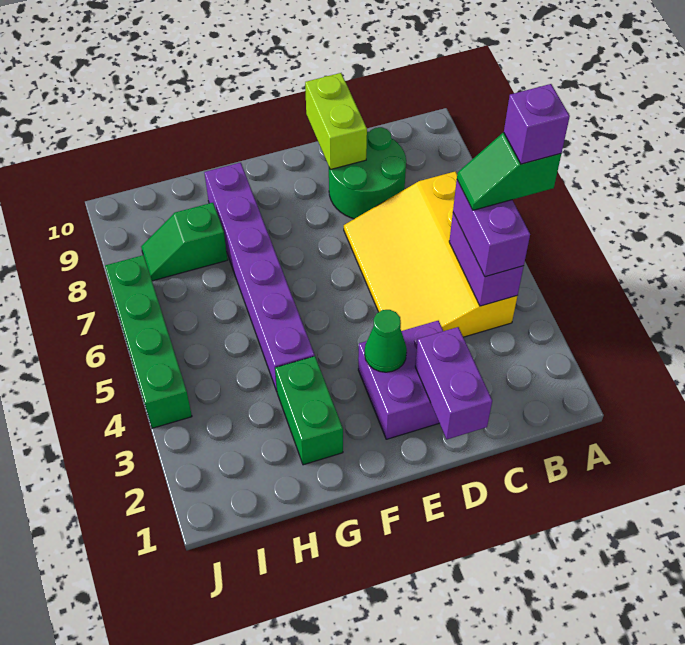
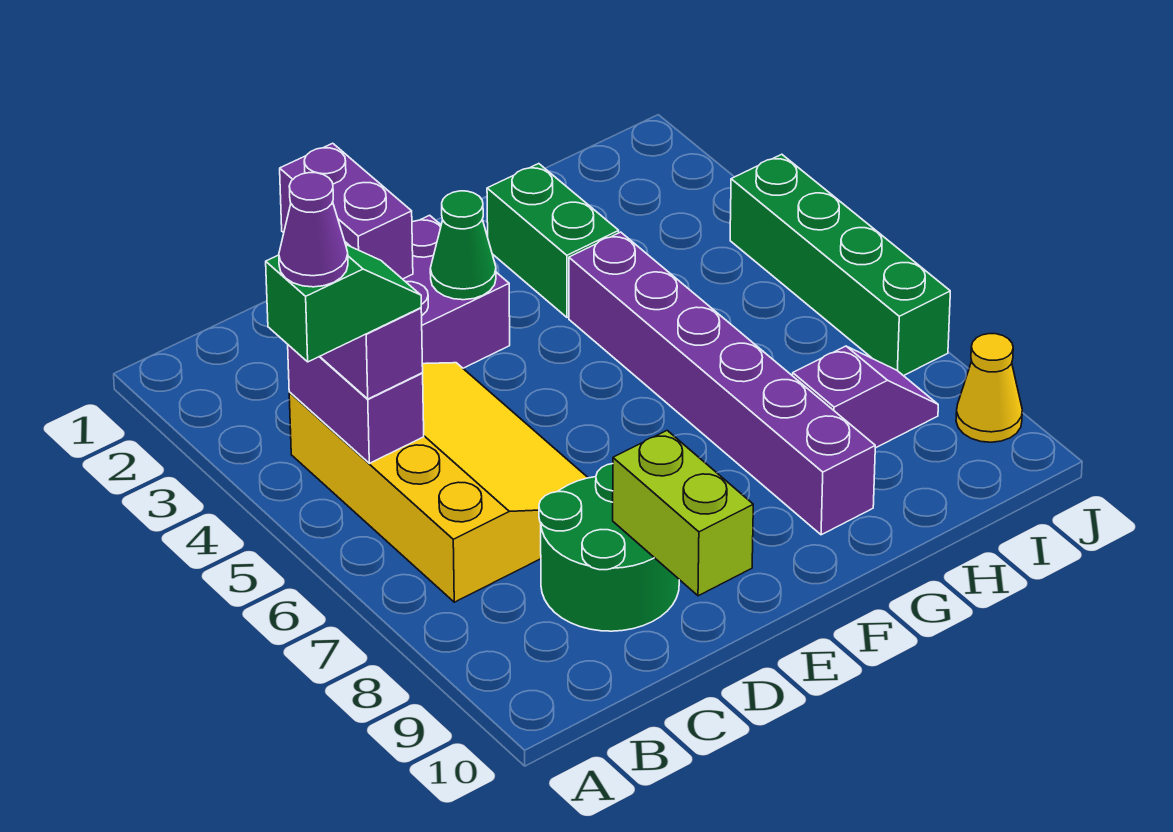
purple brick A5 level 5 -> purple cone A5 level 5
green slope H8:I8 level 1 top H -> purple slope H8:I8 level 1 top H
none -> yellow cone J9 level 1

